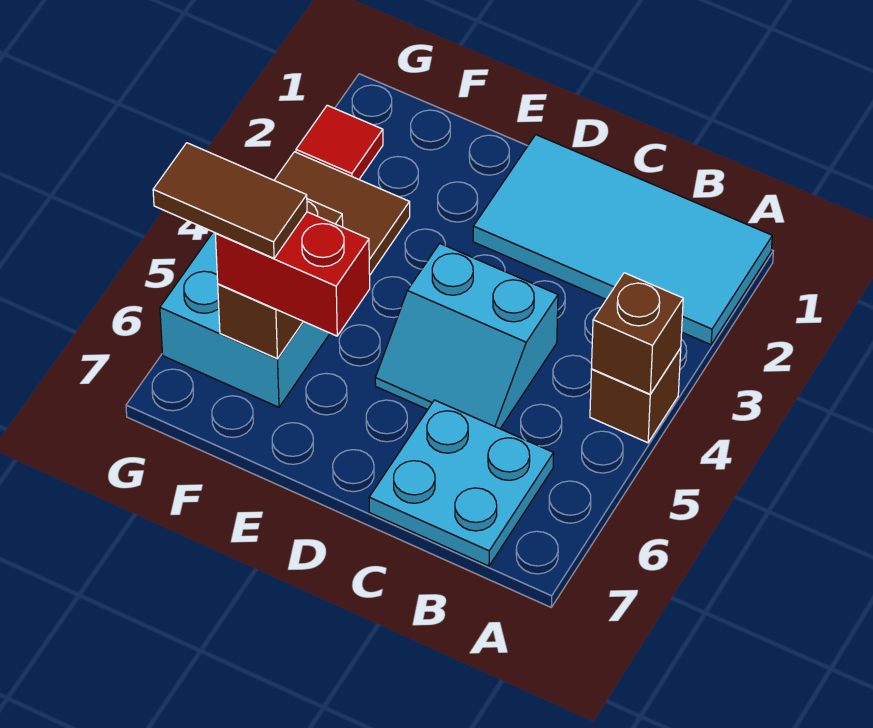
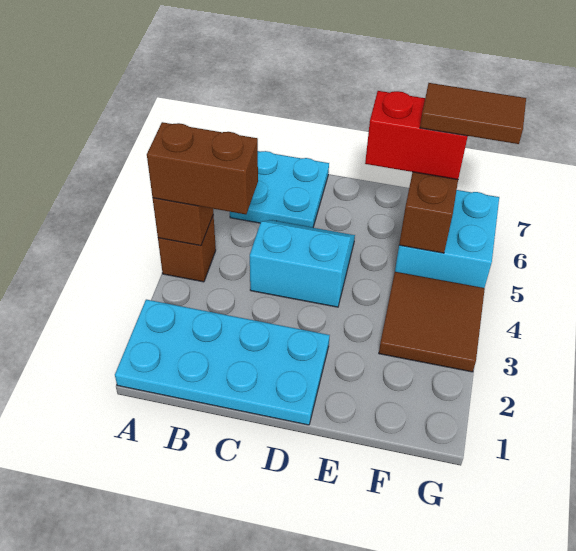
cyan tile A1:D2 level 1 -> cyan plate A1:D2 level 1
none -> brown brick A4:B4 level 3
red tile G2 level 1 -> none

